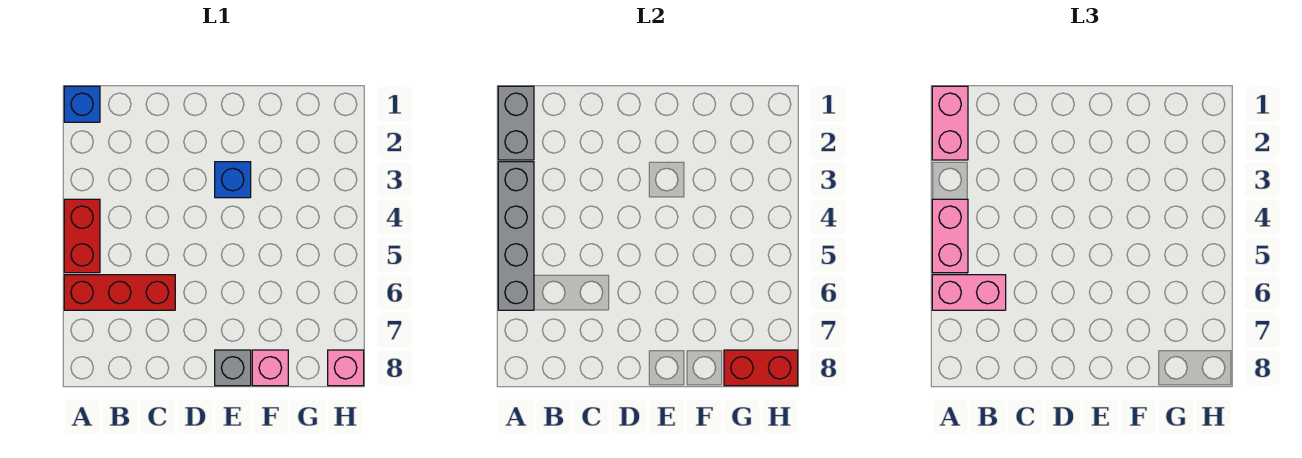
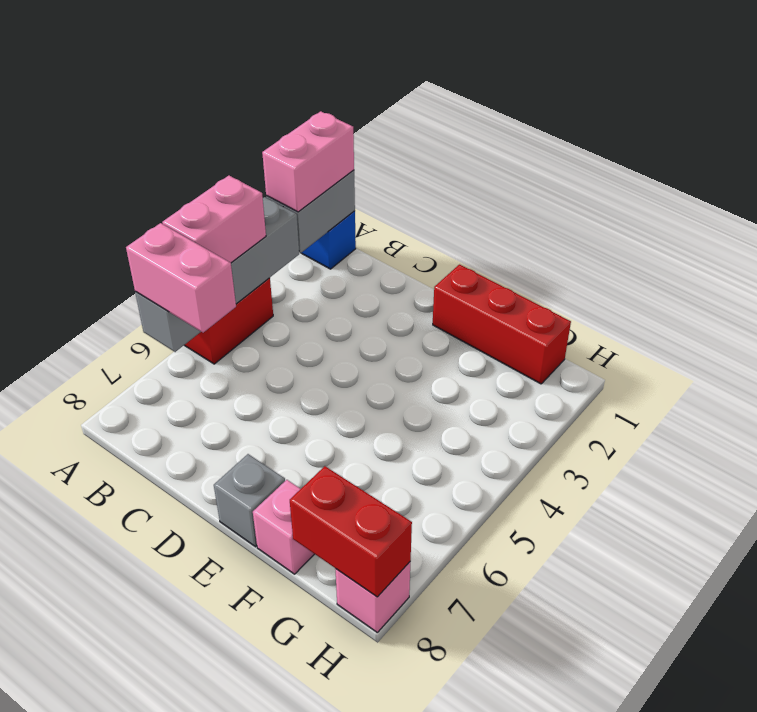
red brick A6:C6 level 1 -> red brick E1:G1 level 1
blue brick E3 level 1 -> none

